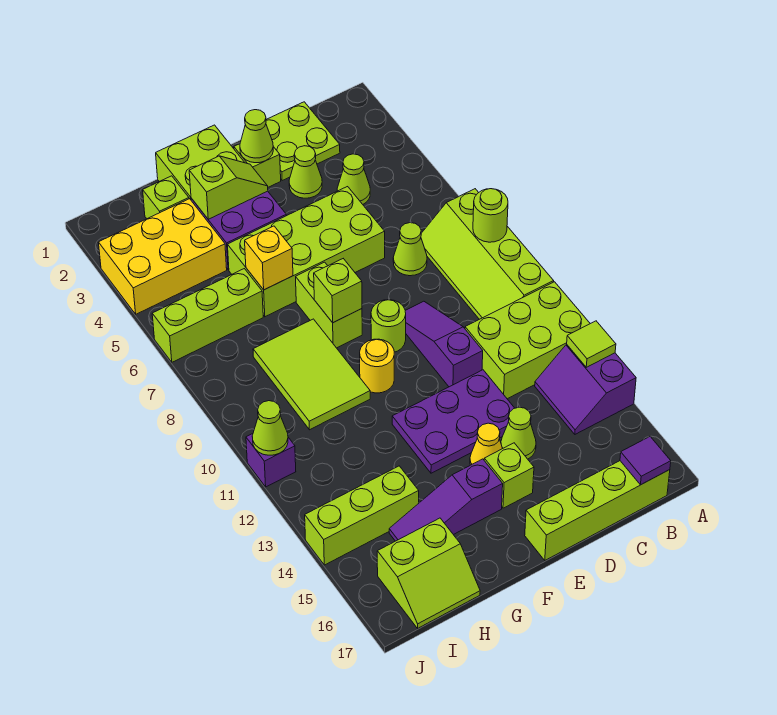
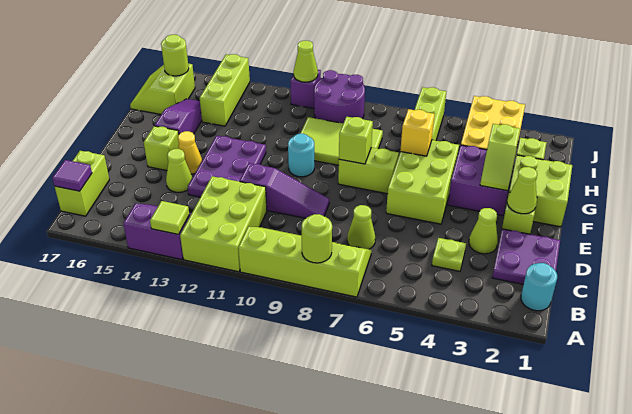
none -> cyan round brick B1 level 1
lime brick B17:E17 level 1 -> lime brick B17:C17 level 1
lime plate C1:D2 level 1 -> purple plate C1:D2 level 1
lime cone C4 level 1 -> lime plate C4 level 1
lime brick D5:G6 level 1 -> lime brick E5:G6 level 1
lime round brick E9 level 1 -> lime round brick I16 level 2
yellow round brick F10 level 1 -> cyan round brick F10 level 1
none -> purple round brick I9:J10 level 1

